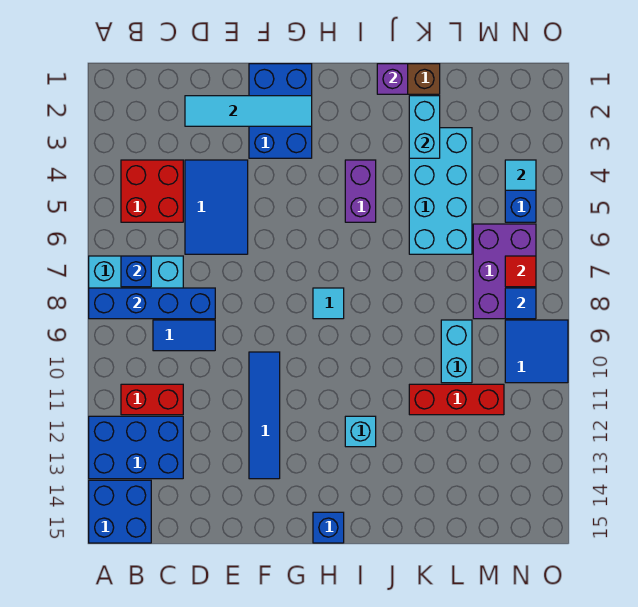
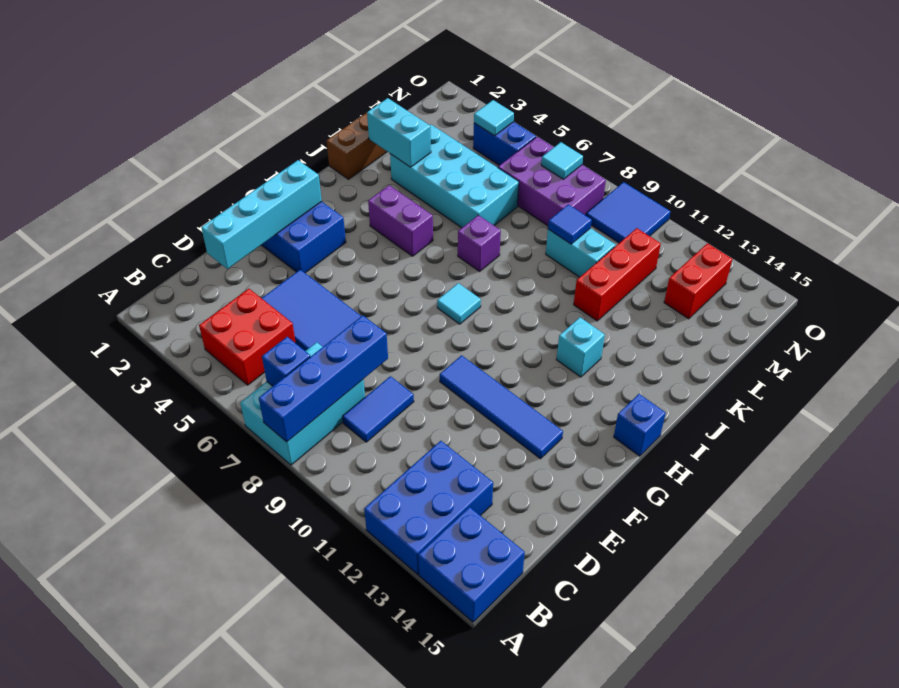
red brick B11:C11 level 1 -> red brick M13:N13 level 1
cyan tile D2:G2 level 2 -> cyan brick D2:G2 level 2
purple brick J1 level 2 -> purple brick J7 level 1
red tile N7 level 2 -> cyan tile N7 level 2
blue tile N8 level 2 -> blue tile L9 level 2

